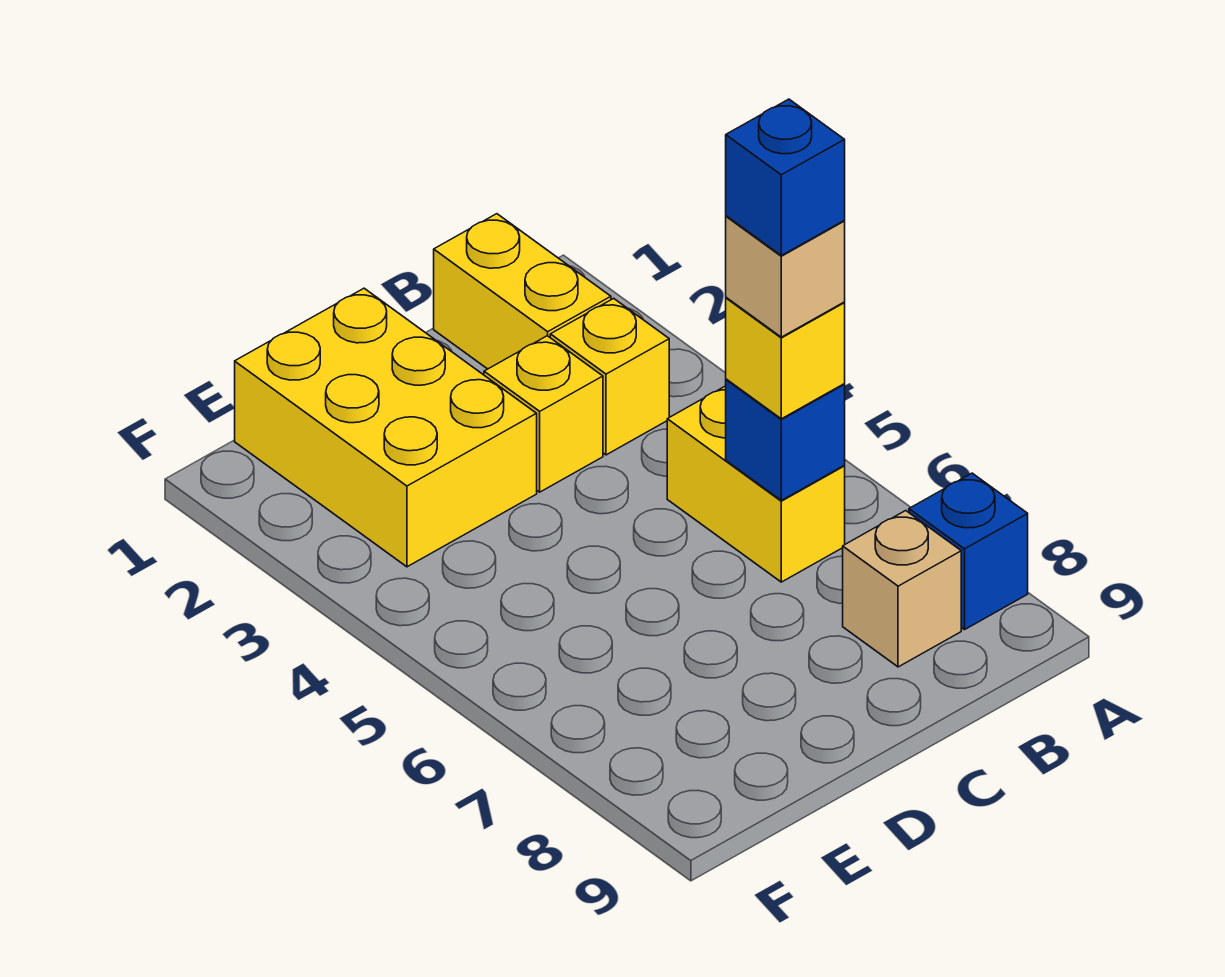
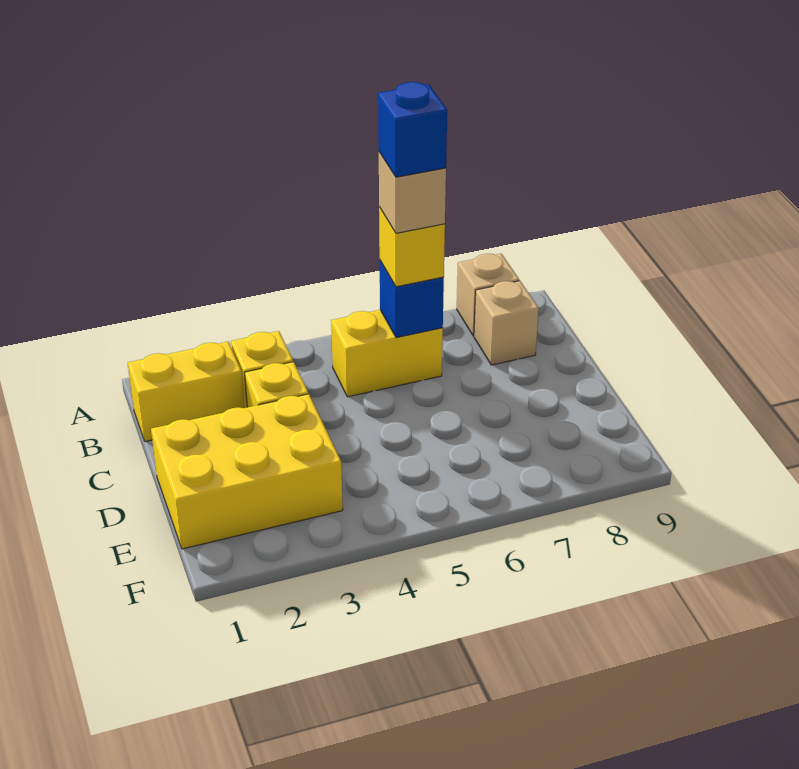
blue brick A8 level 1 -> tan brick A8 level 1

